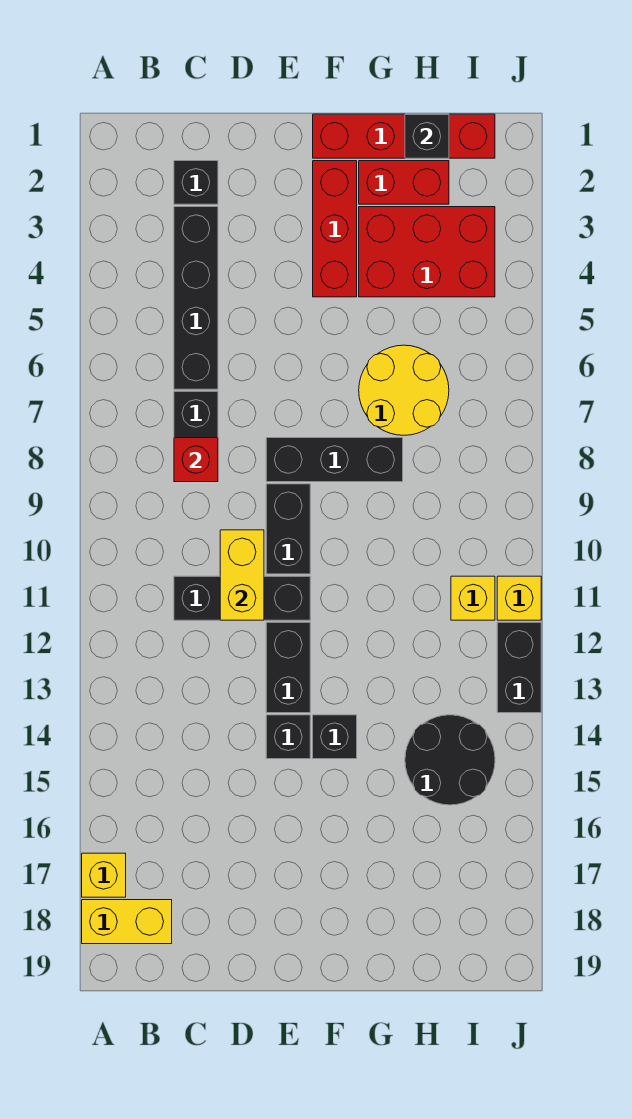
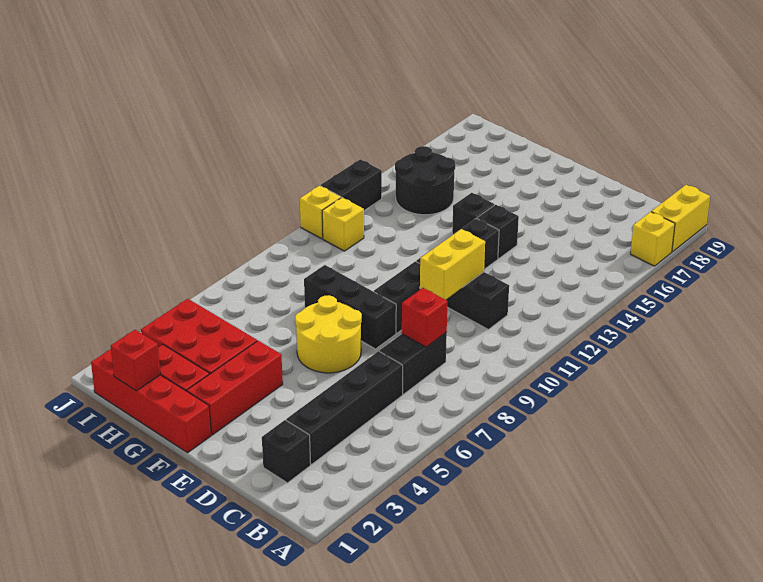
yellow brick A18:B18 level 1 -> yellow brick A18:A19 level 1
yellow round brick G6:H7 level 1 -> yellow round brick E6:F7 level 1
black brick H1 level 2 -> red brick H1 level 2

